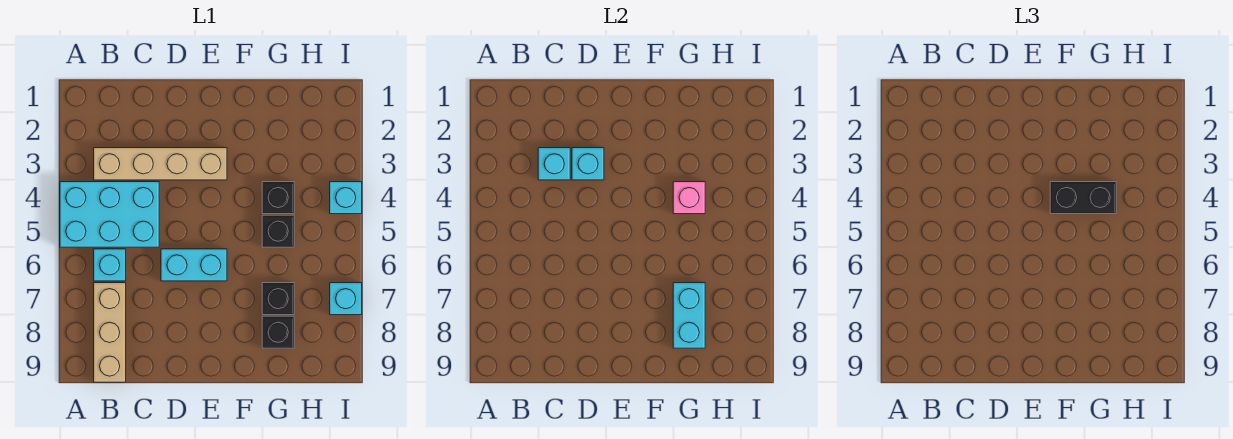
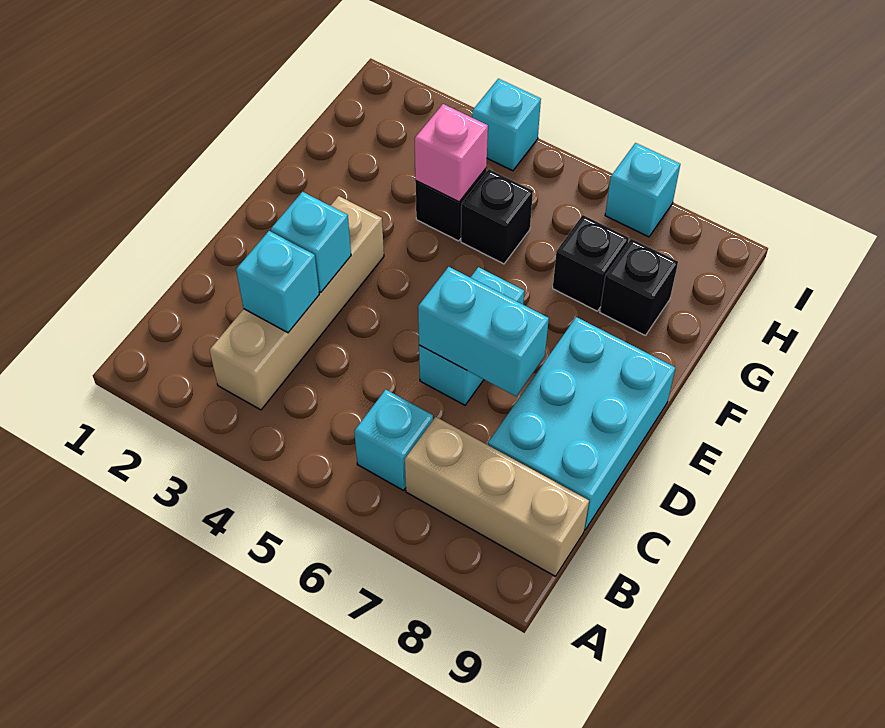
cyan brick A4:C5 level 1 -> cyan brick C8:E9 level 1
black brick F4:G4 level 3 -> none
cyan brick G7:G8 level 2 -> cyan brick D6:D7 level 2

